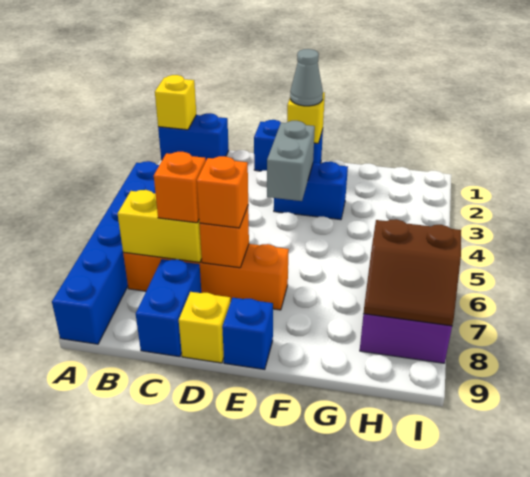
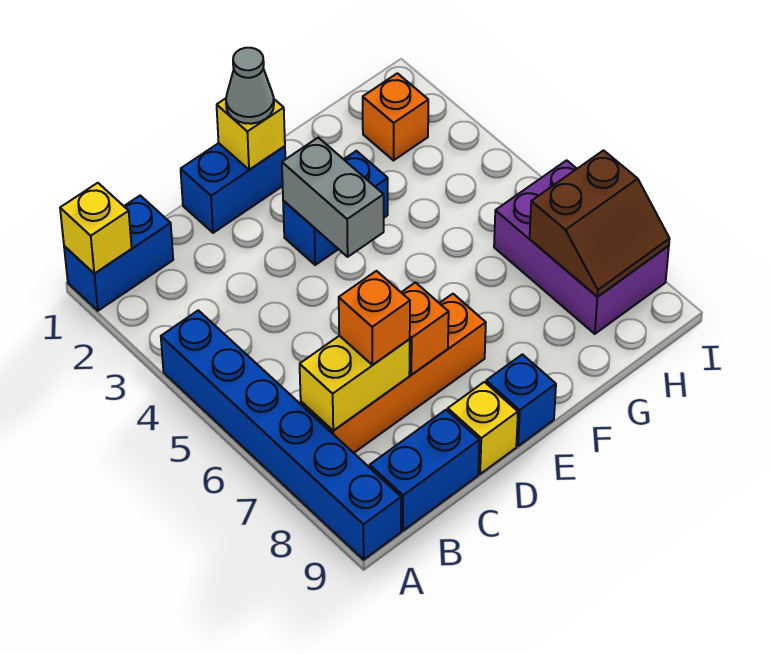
blue brick C8:C9 level 1 -> blue brick B9:C9 level 1
orange brick D7 level 3 -> orange brick H2 level 1

